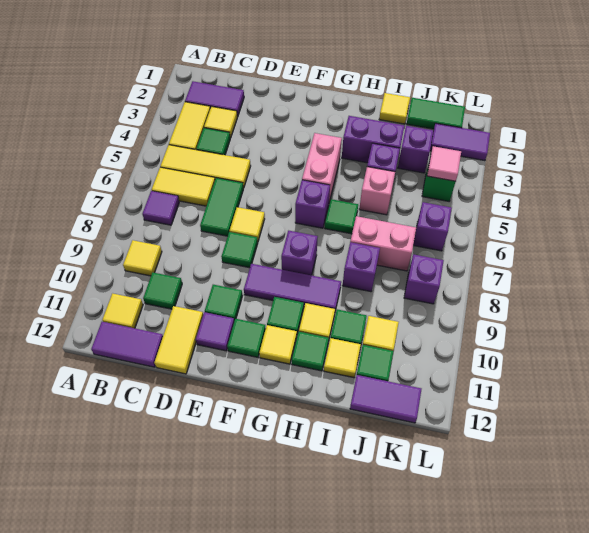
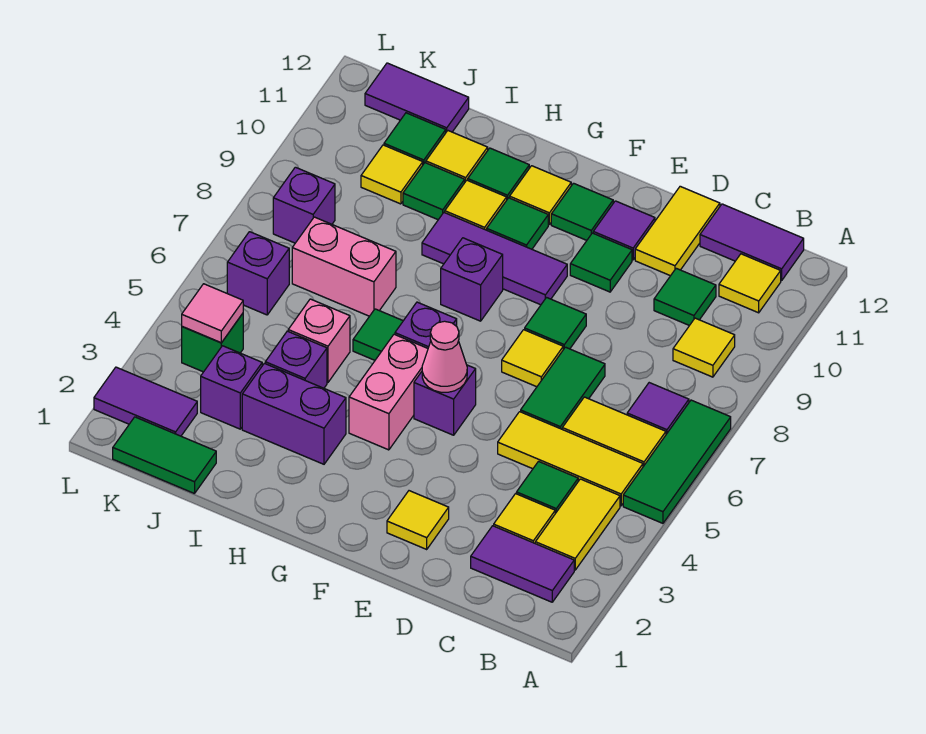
none -> green tile A5:A7 level 1
none -> pink cone F5 level 2
yellow tile I1 level 1 -> yellow tile E2 level 1
purple brick I8 level 1 -> purple brick F5 level 1

